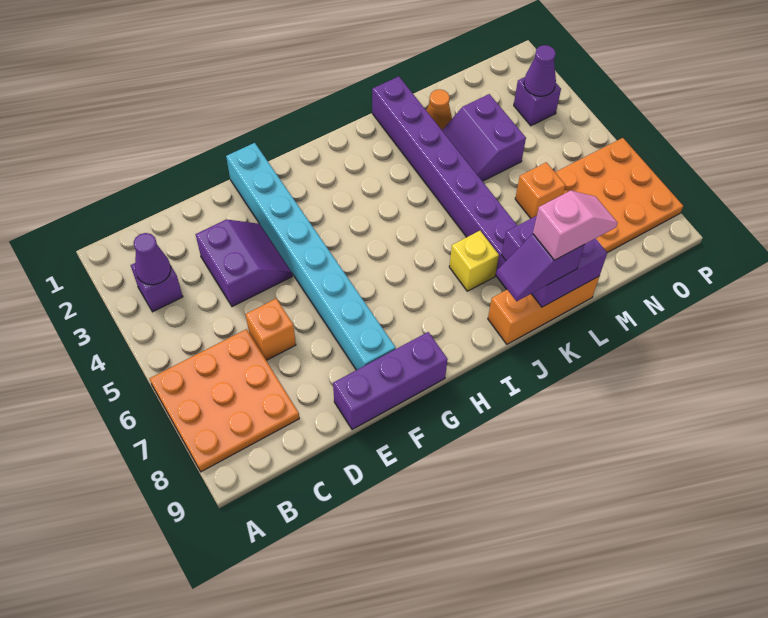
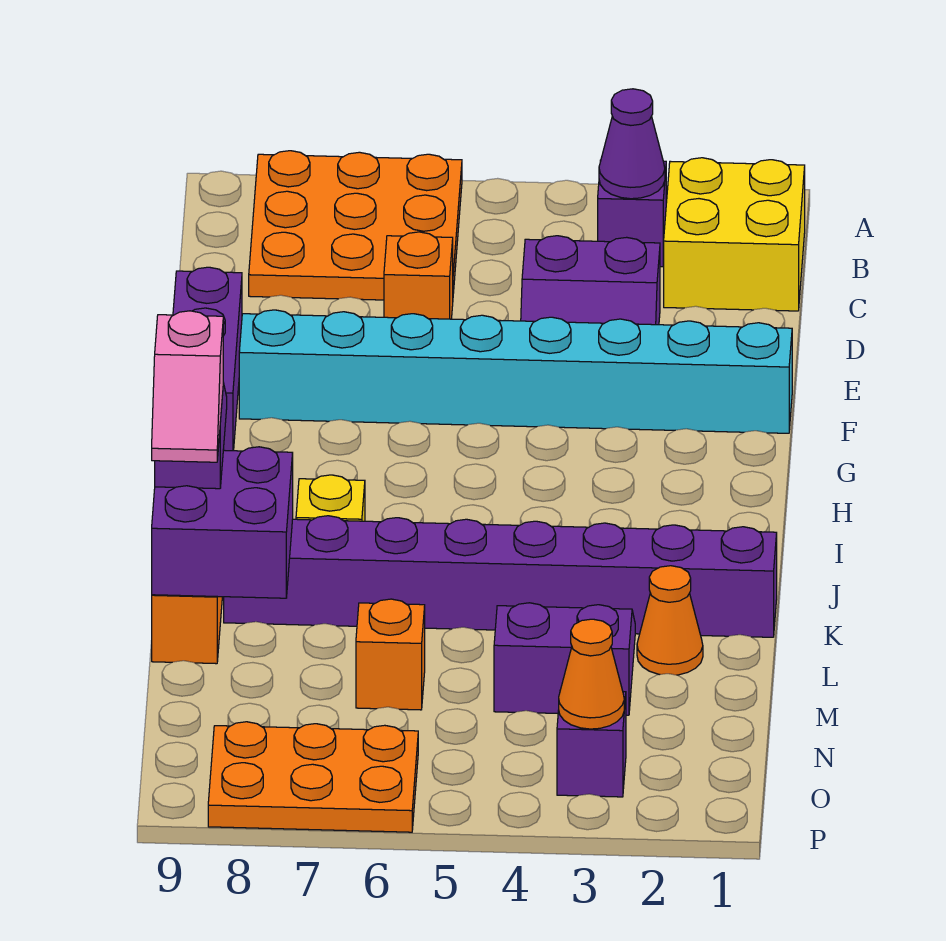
none -> yellow brick B1:C2 level 1
orange plate N6:P8 level 1 -> orange plate O6:P8 level 1
purple cone O3 level 2 -> orange cone O3 level 2

